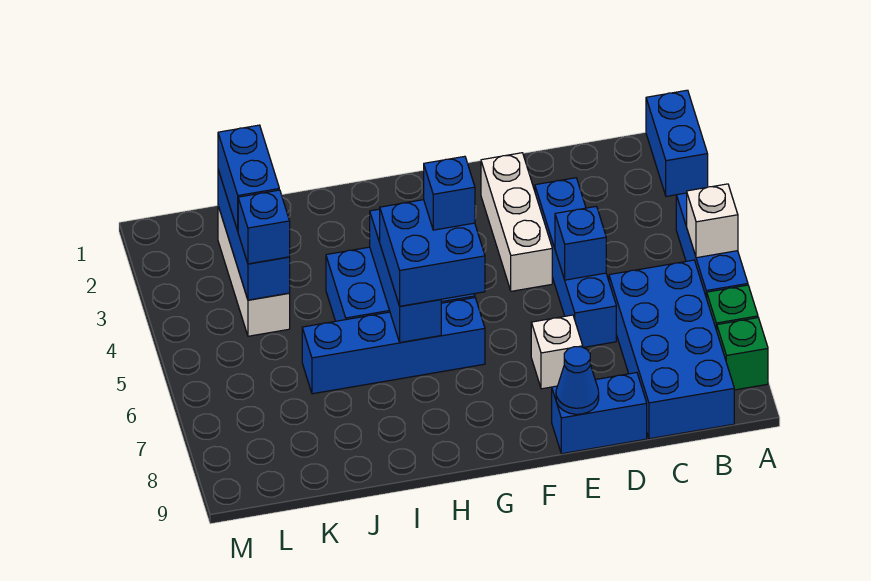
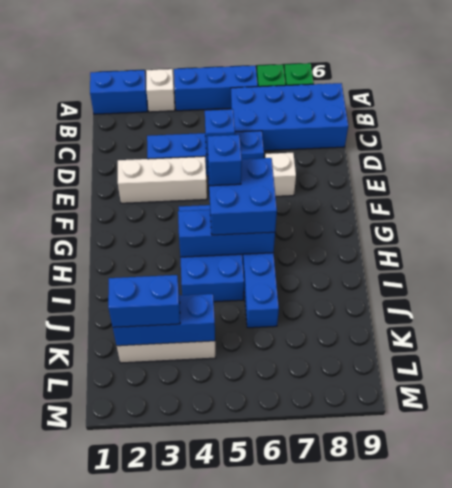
white brick A5 level 2 -> white brick A3 level 1
blue brick D9:E9 level 1 -> none
blue cone E9 level 2 -> none
blue brick K4 level 3 -> none

